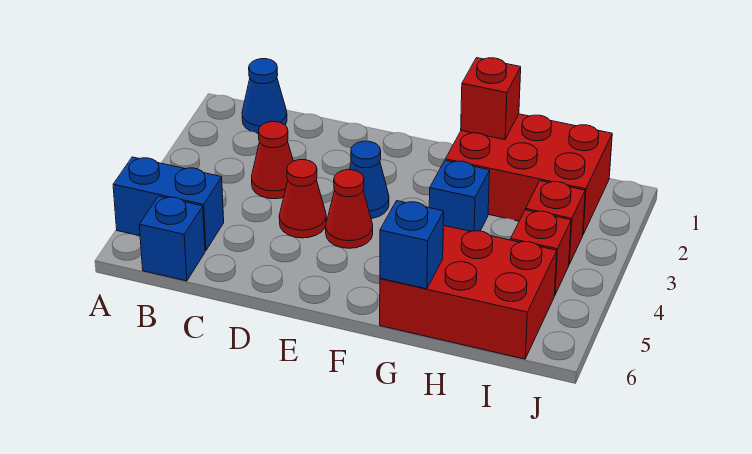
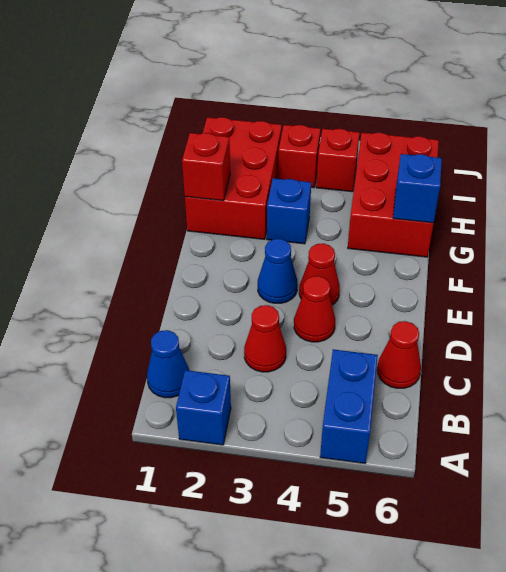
blue brick B6 level 1 -> blue brick A2 level 1
none -> red cone C6 level 1

